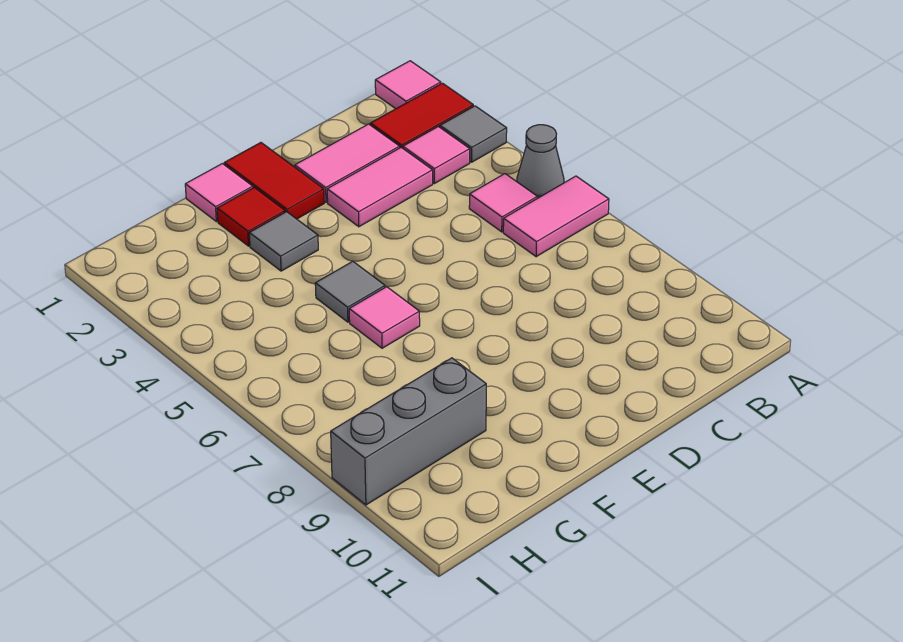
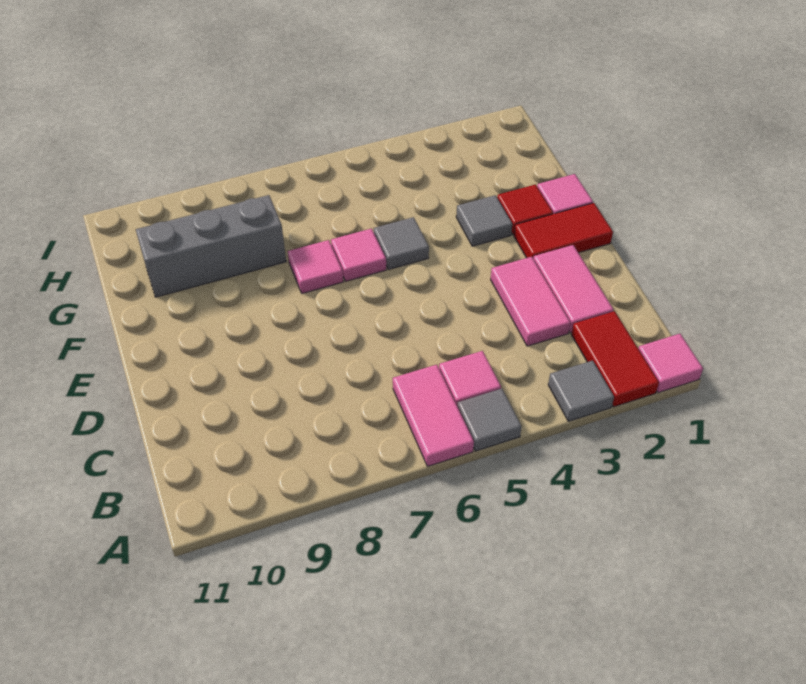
grey cone A5 level 1 -> grey tile A5 level 1
pink tile B3 level 1 -> pink tile F7 level 1
grey brick G9:I9 level 1 -> grey brick G8:G10 level 1

